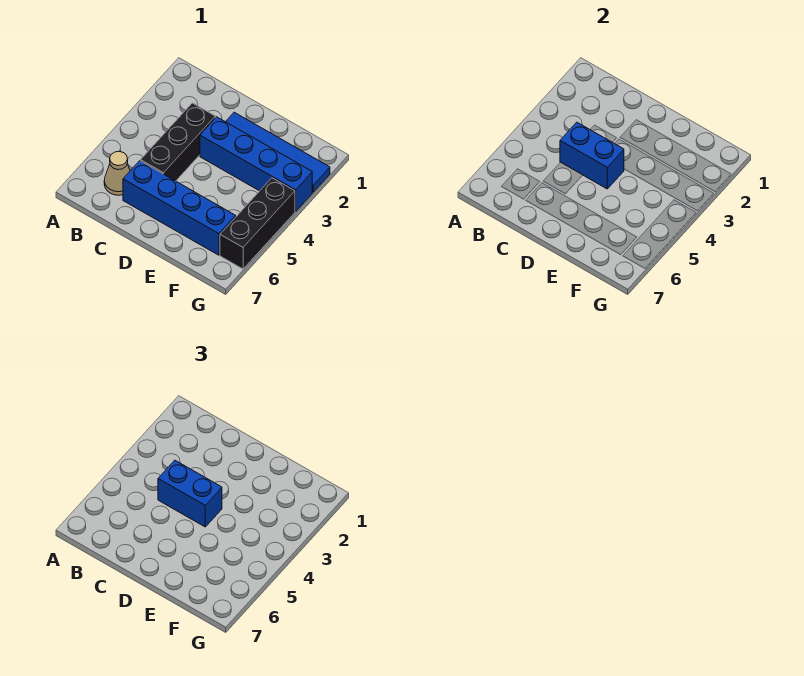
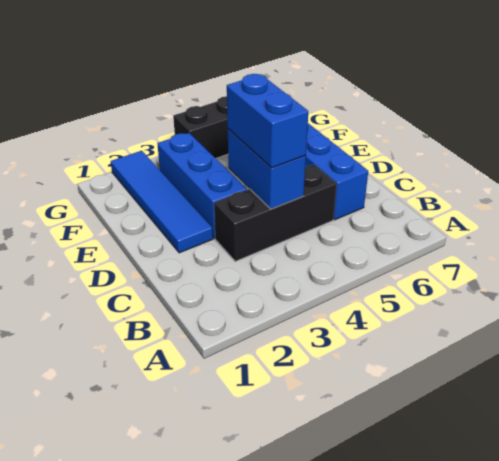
tan cone B6 level 1 -> none
blue brick D3:G3 level 1 -> blue brick D3:F3 level 1

